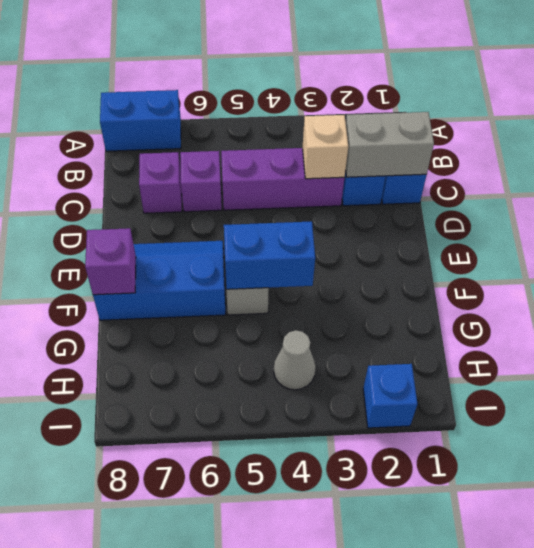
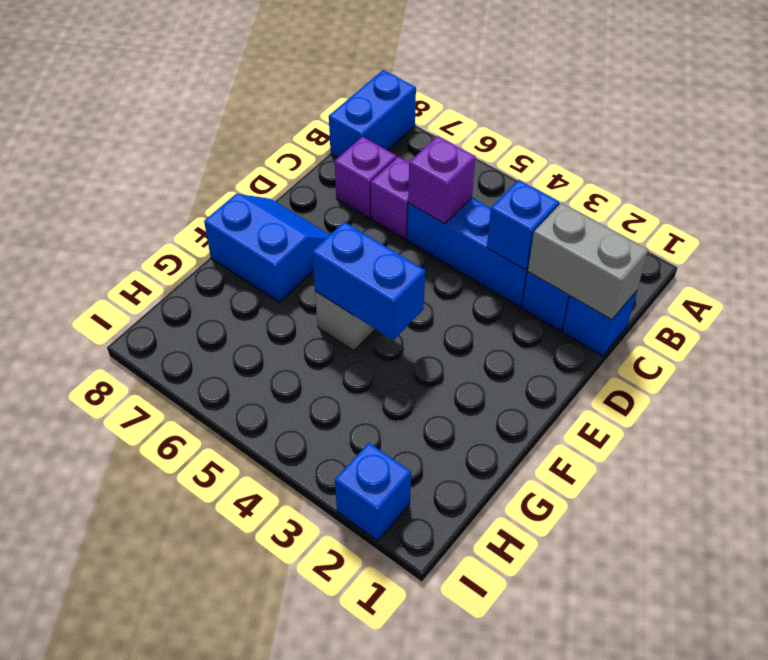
blue brick A7:A8 level 1 -> blue brick A8:B8 level 1
purple brick C3:C5 level 1 -> blue brick C3:C5 level 1
tan brick C3 level 2 -> blue brick C3 level 2
blue slope E6:F8 level 1 top F -> blue slope E7:F8 level 1 top F
purple brick F8 level 2 -> purple brick C5 level 2
grey cone H4 level 1 -> none

